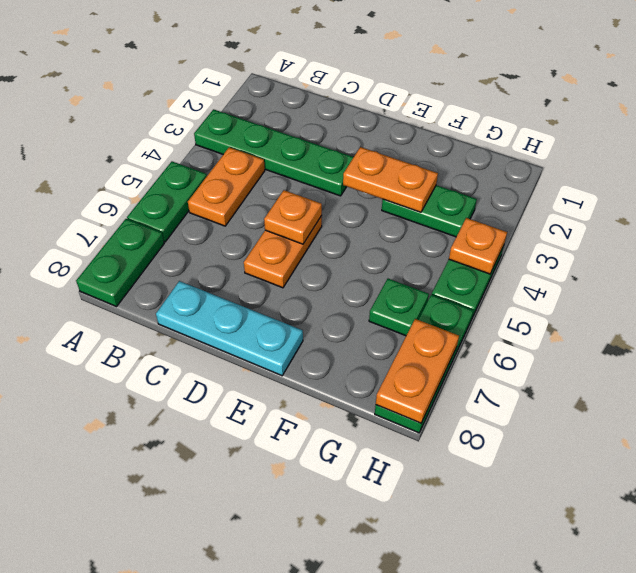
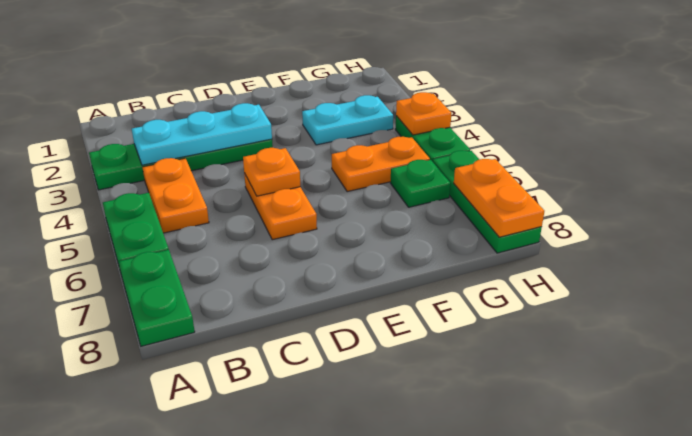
cyan plate C8:E8 level 1 -> cyan plate B3:D3 level 2
orange plate E3:F3 level 2 -> orange plate F5:G5 level 1
green plate F3:G3 level 1 -> cyan plate F3:G3 level 1

